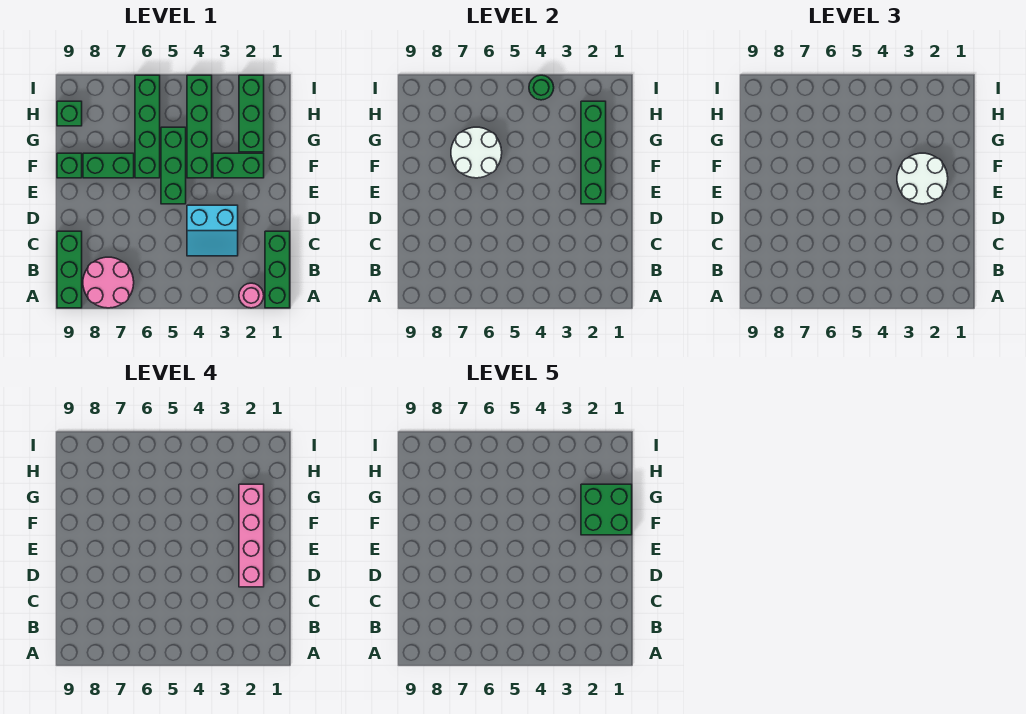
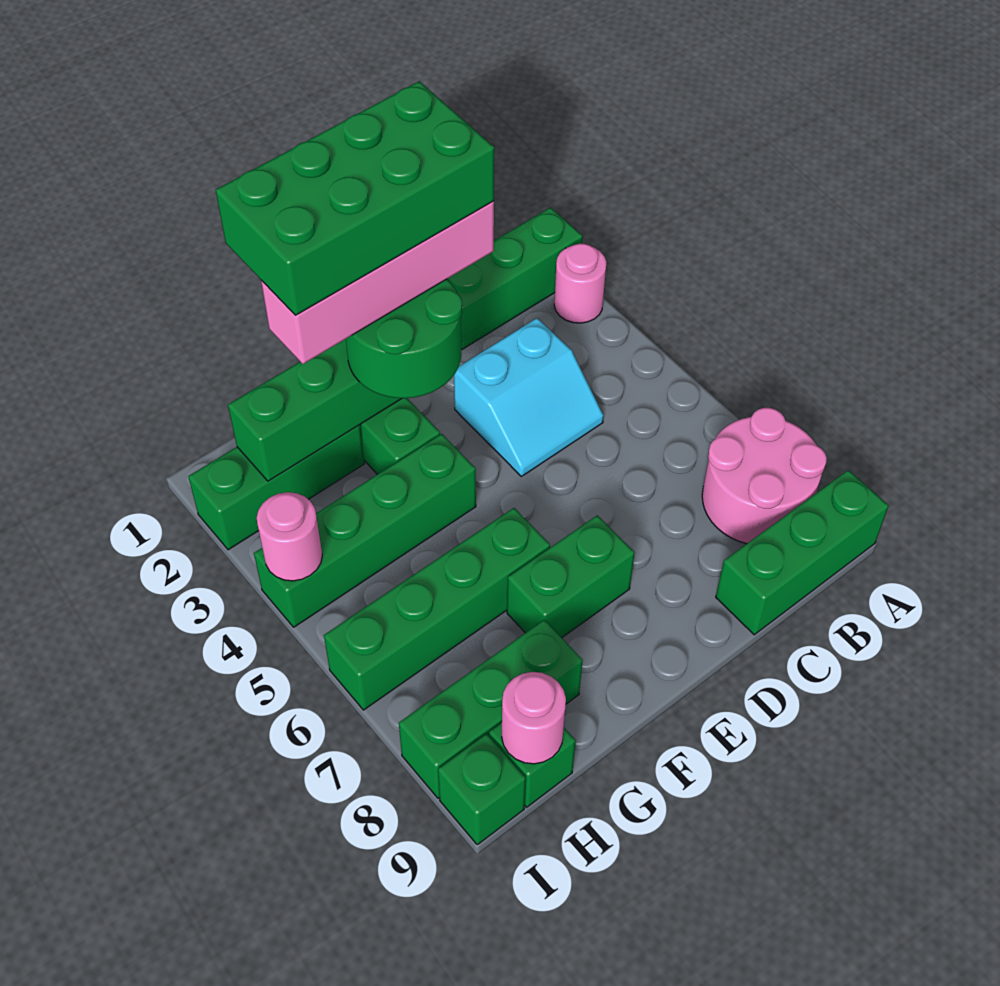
cyan slope C3:D4 level 1 top D -> cyan slope C3:D4 level 1 top 3
white round brick E2:F3 level 3 -> green round brick E2:F3 level 3
green brick E5:G5 level 1 -> green brick G8:I8 level 1
green brick F1:G2 level 5 -> green brick D1:G2 level 5
white round brick F6:G7 level 2 -> none
green brick F7:F8 level 1 -> green brick E7:F7 level 1
green brick F9 level 1 -> green brick I9 level 1
none -> pink round brick H9 level 2
green round brick I4 level 2 -> pink round brick I4 level 2

